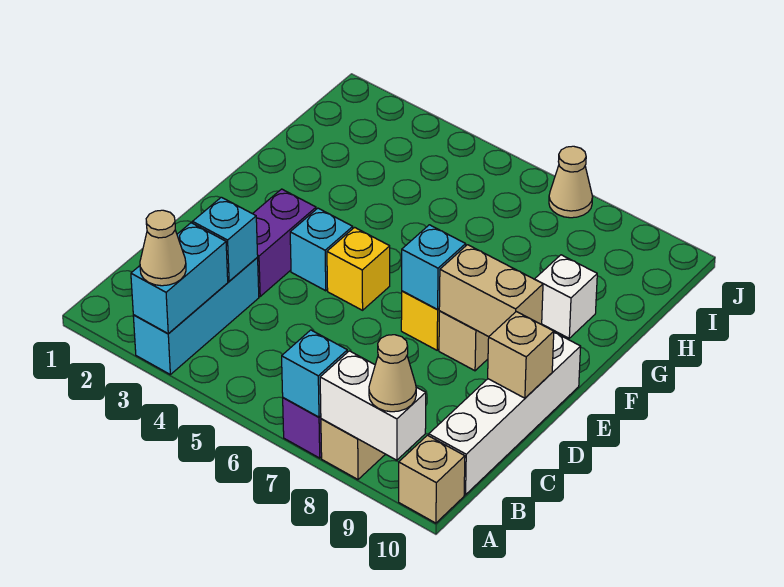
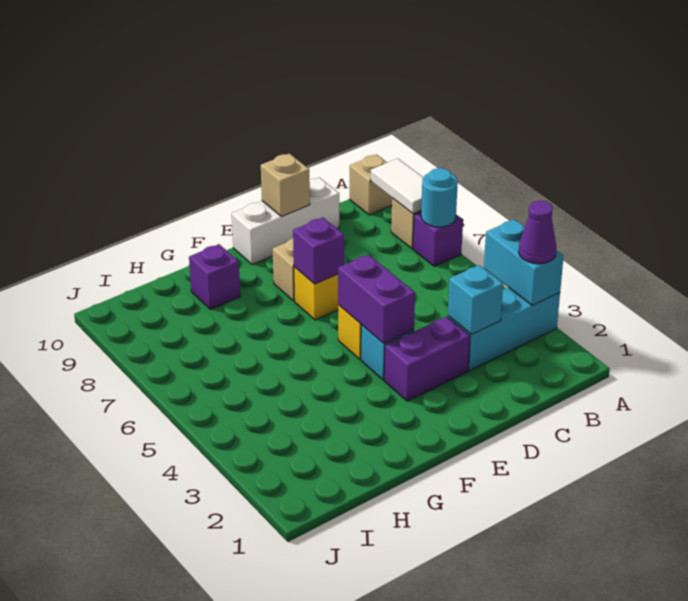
cyan brick A3:B3 level 2 -> cyan brick A3:A4 level 2
tan cone A3 level 3 -> purple cone A3 level 3
cyan brick A7 level 2 -> cyan round brick A7 level 2
white brick A8:A9 level 2 -> white tile A8:A9 level 2
tan cone A9 level 3 -> none
white brick B10:E10 level 1 -> white brick C10:E10 level 1
none -> purple brick E4:E5 level 2
cyan brick E7 level 2 -> purple brick E7 level 2
tan brick E8:E9 level 2 -> none
white brick G9 level 1 -> purple brick G9 level 1
tan cone J7 level 1 -> none

